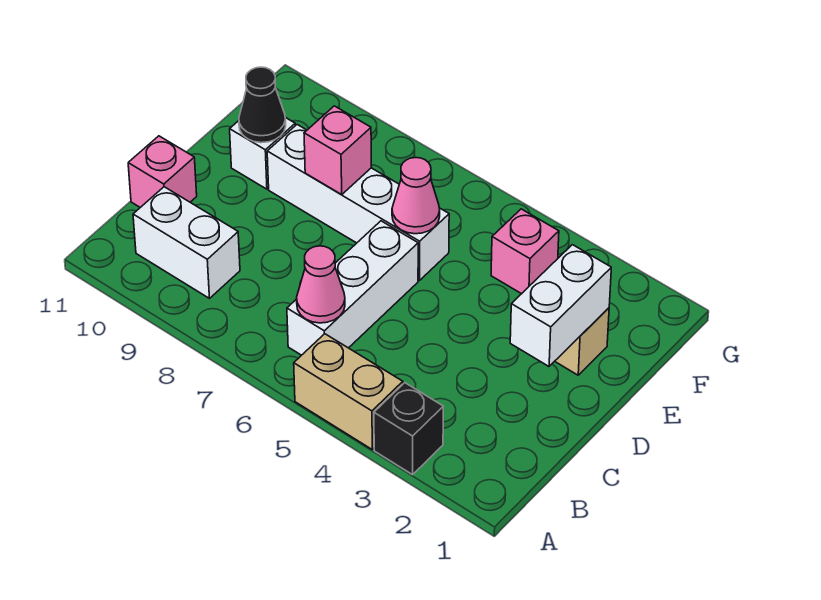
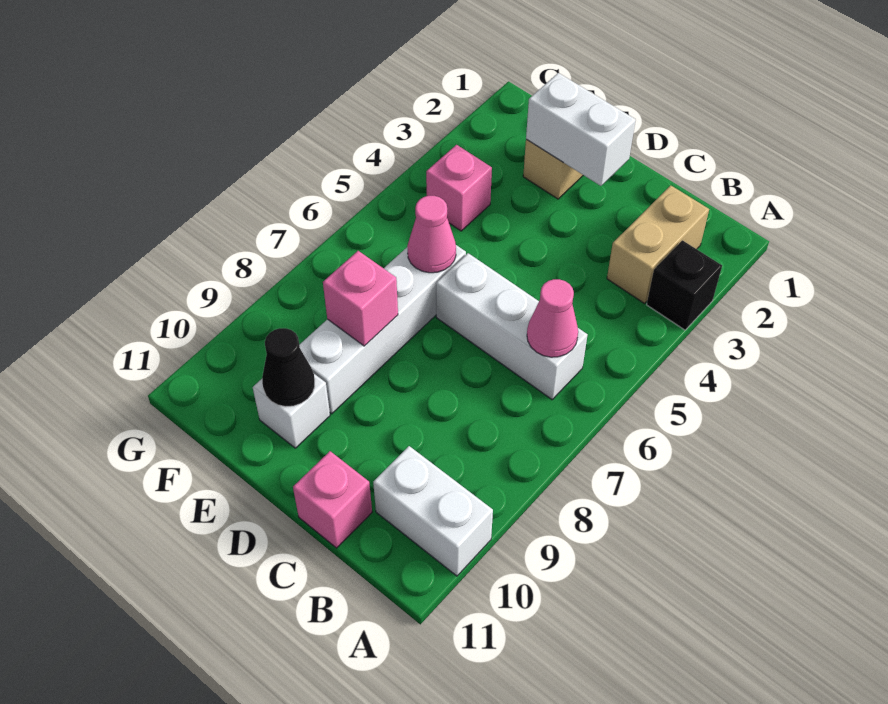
tan brick A4:A5 level 1 -> tan brick B2:B3 level 1
white brick B9:B10 level 1 -> white brick A10:B10 level 1

